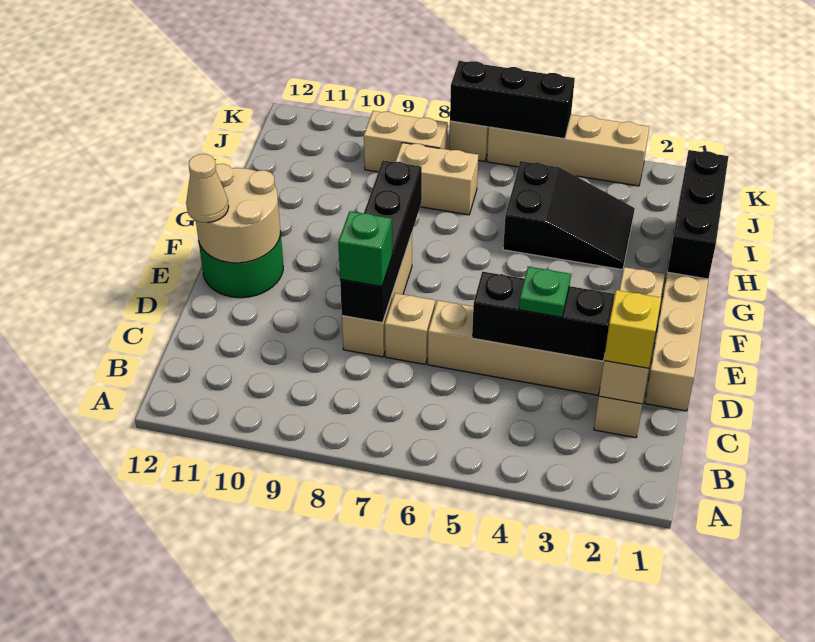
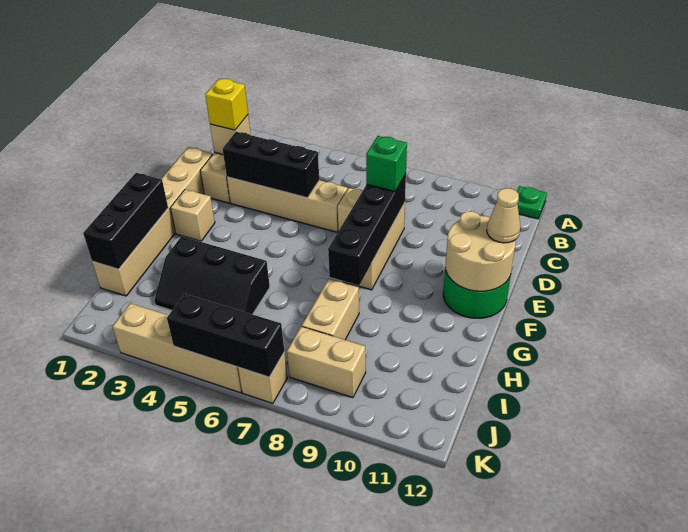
green plate D4 level 3 -> green plate A12 level 1
black slope H3:I5 level 1 top 5 -> black slope H3:I5 level 1 top H
tan brick I7:I8 level 1 -> tan brick H8:I8 level 1

